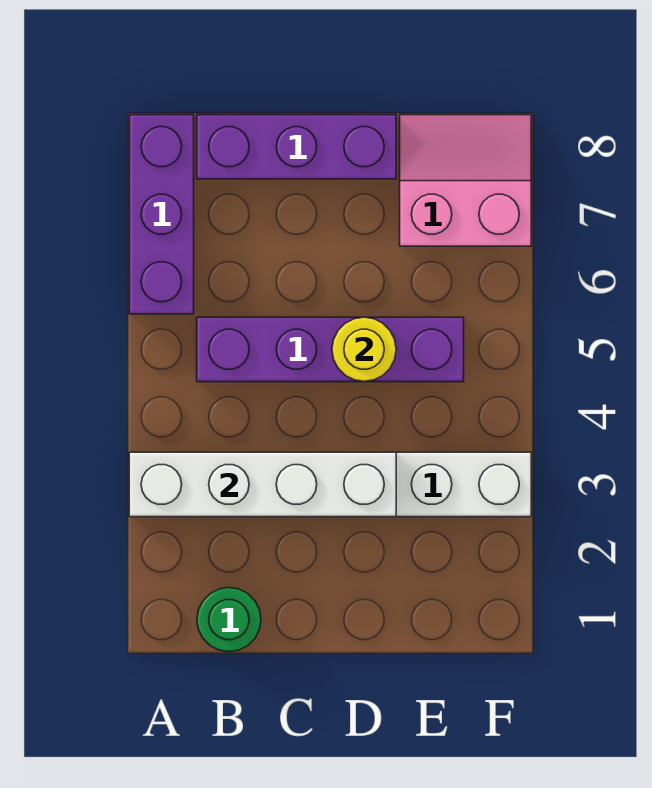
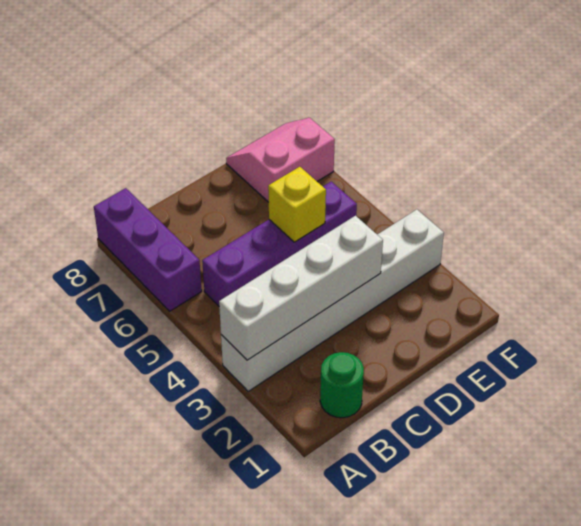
purple brick B8:D8 level 1 -> none
yellow round brick D5 level 2 -> yellow brick D5 level 2

